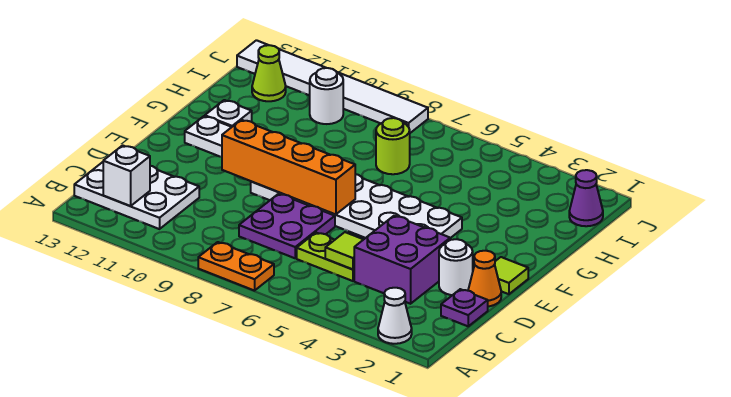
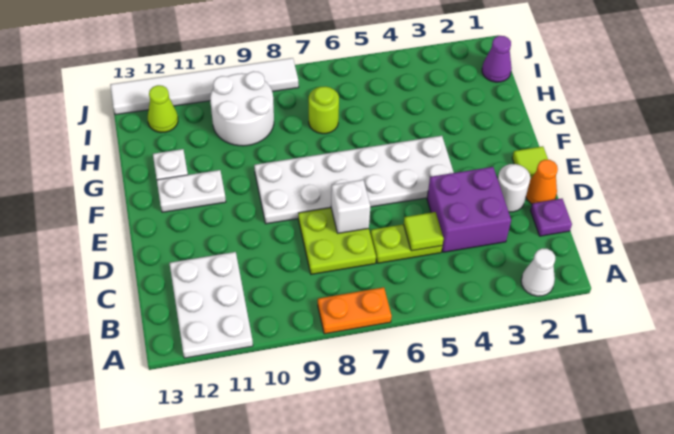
white plate B11:C13 level 1 -> white plate A11:C12 level 1
white brick B12 level 2 -> white brick D7 level 2
purple plate C7:D8 level 1 -> lime plate C7:D8 level 1
orange brick E7:E10 level 2 -> none
white round brick I10 level 1 -> white round brick H9:I10 level 1

